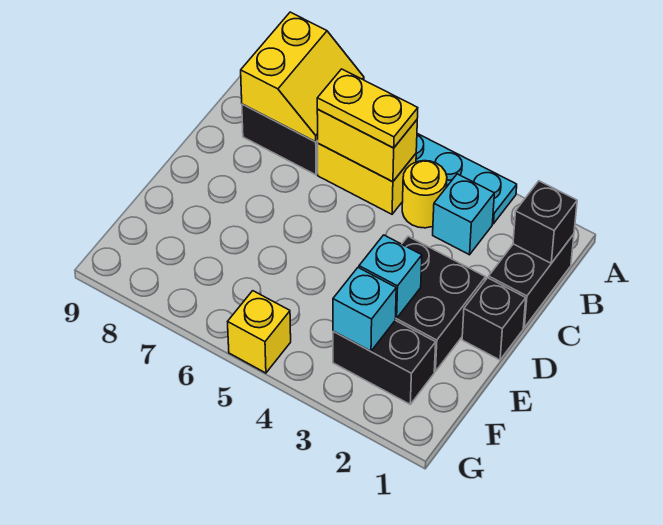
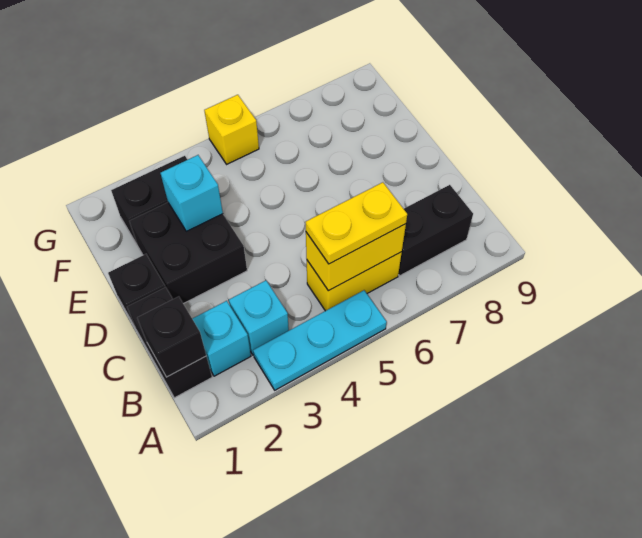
yellow slope A7:B8 level 2 top 8 -> none
yellow round brick B4 level 1 -> none
cyan brick F3 level 2 -> cyan brick B2 level 1

